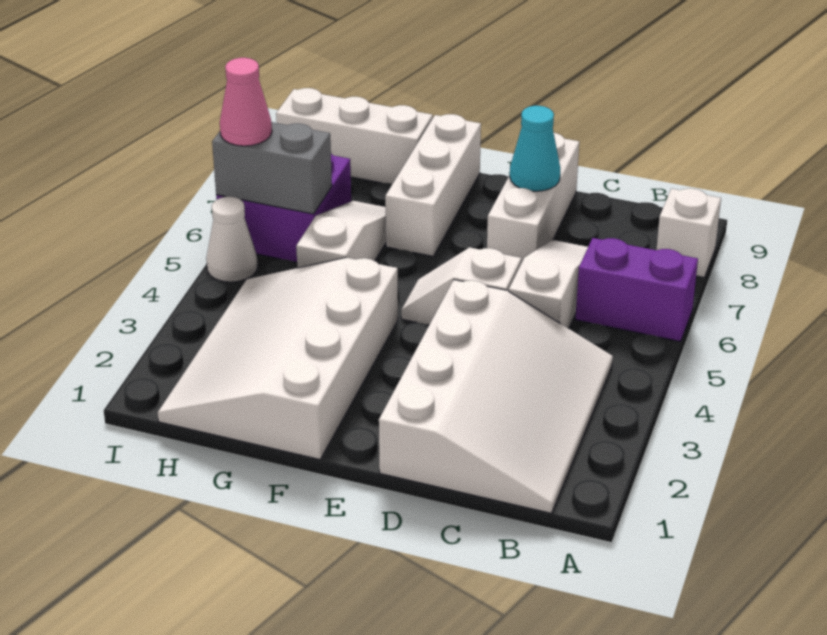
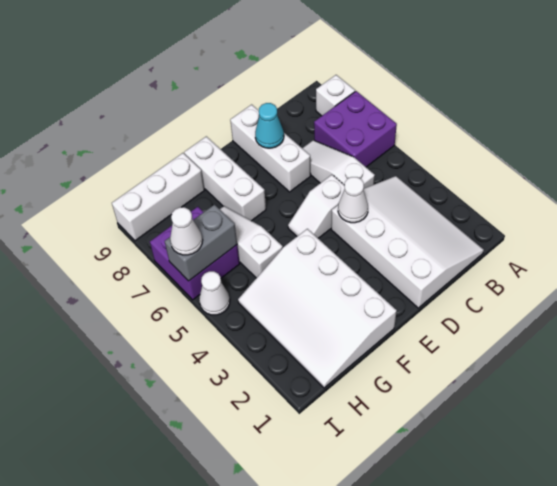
purple brick A6:B6 level 1 -> purple brick A6:B7 level 1
none -> white cone D4 level 2
pink cone I6 level 3 -> white cone I6 level 3

